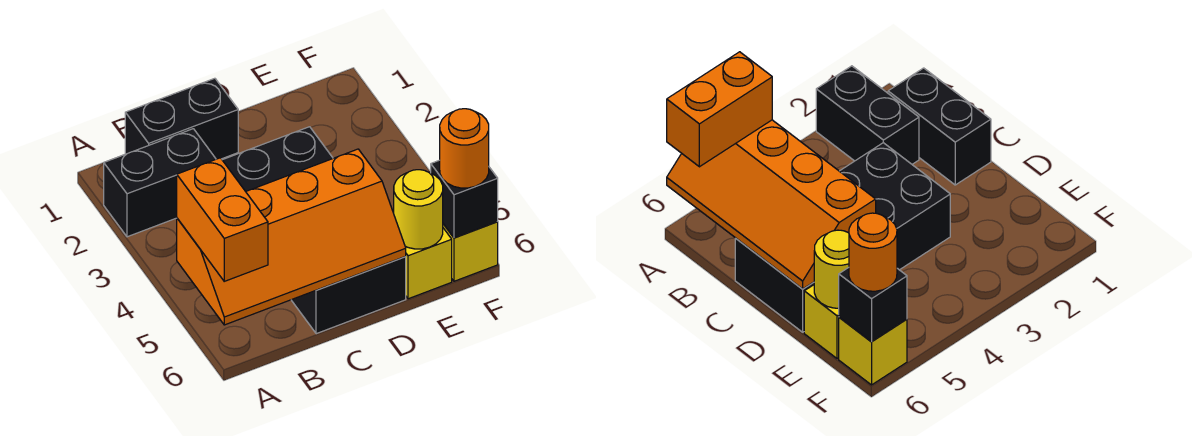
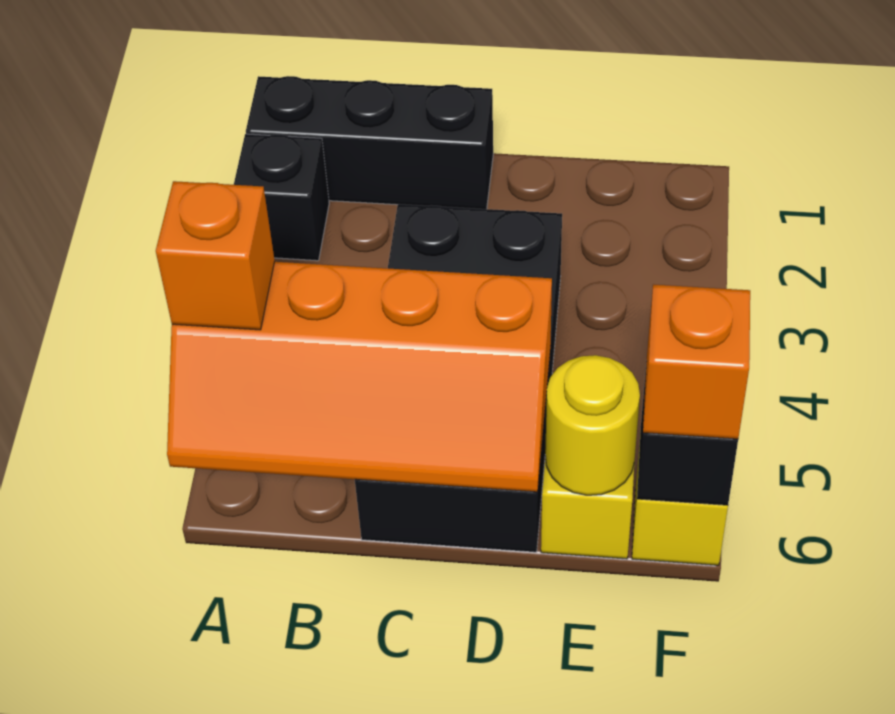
black brick A2:B2 level 1 -> black brick A2 level 1
orange brick A5:A6 level 3 -> orange brick A5 level 3
black brick B1:C1 level 1 -> black brick A1:C1 level 1
orange round brick F6 level 3 -> orange brick F6 level 3

